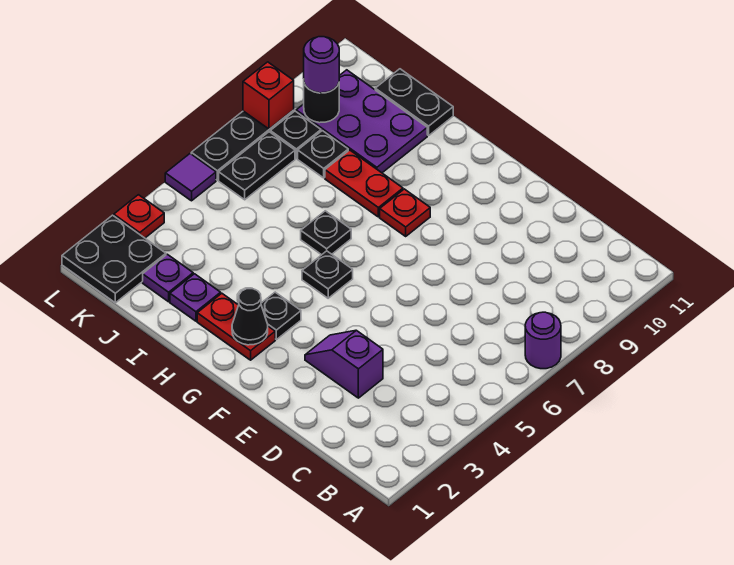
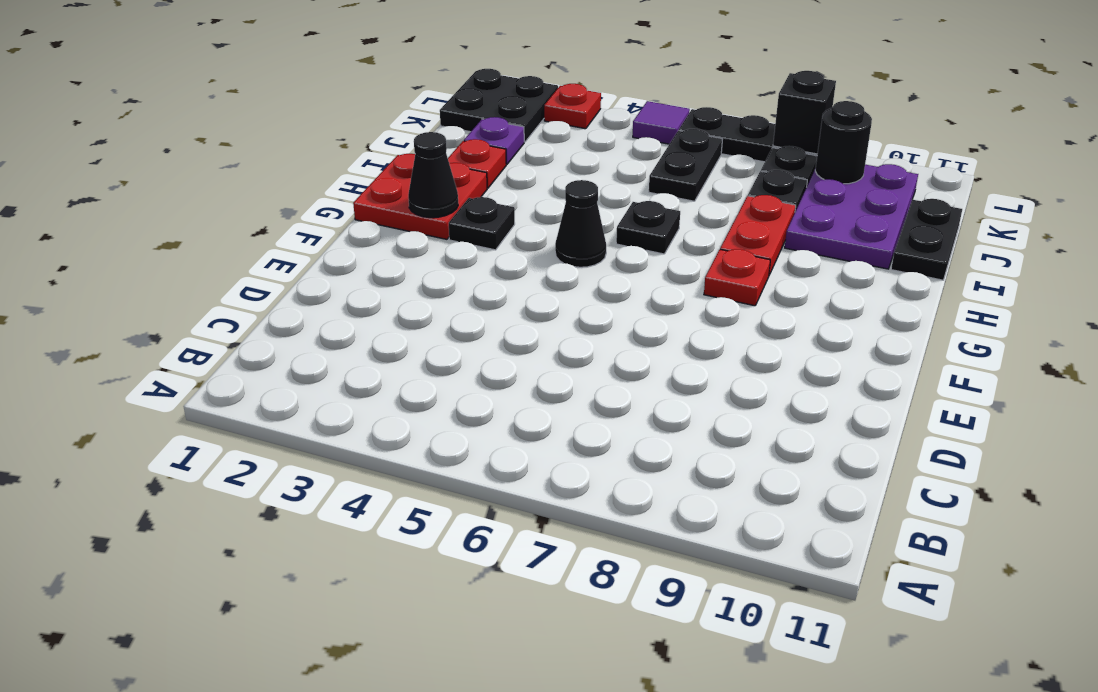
purple round brick A7 level 1 -> none
purple slope D3:E3 level 1 top D -> none
red plate G2:H2 level 1 -> red plate G1:H2 level 1
black plate G5 level 1 -> black cone G5 level 1
purple plate I2 level 1 -> red plate I2 level 1
black plate K6:K7 level 1 -> black plate J6:K6 level 1
purple round brick K9 level 3 -> none
red brick L8 level 2 -> black brick L8 level 2

